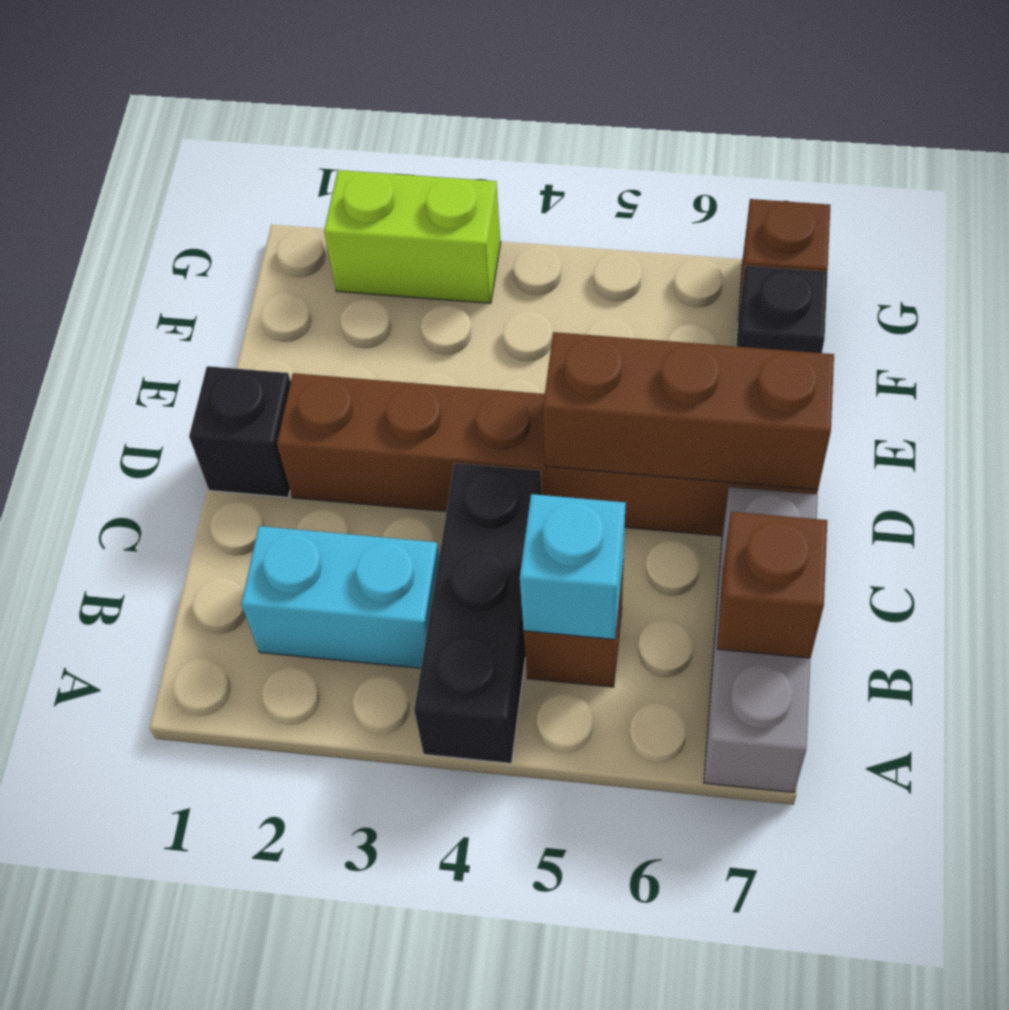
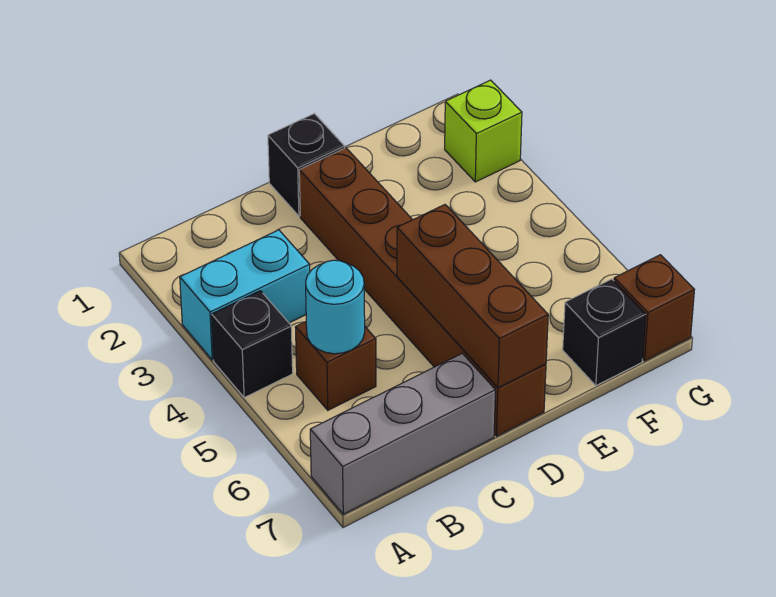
black brick A4:C4 level 1 -> black brick A4 level 1
cyan brick B2:B3 level 1 -> cyan brick A3:B3 level 1
cyan brick B5 level 2 -> cyan round brick B5 level 2
brown brick B7 level 2 -> none
lime brick G2:G3 level 1 -> lime brick G2 level 1

